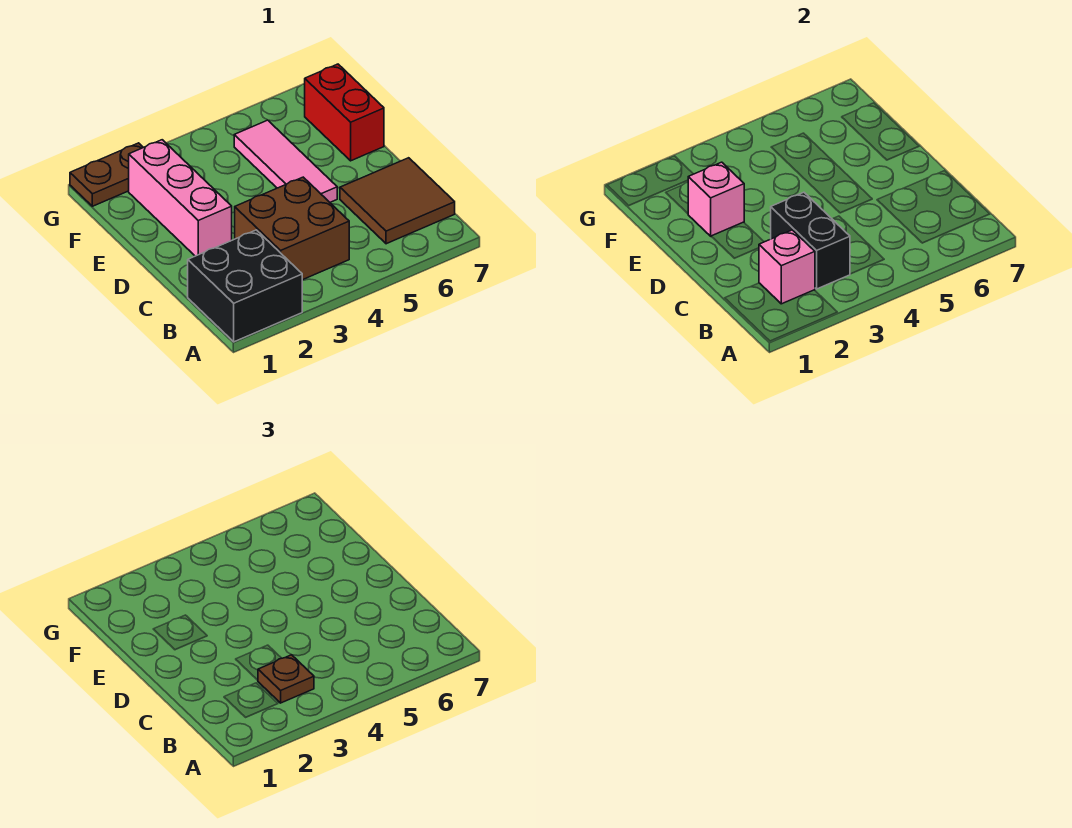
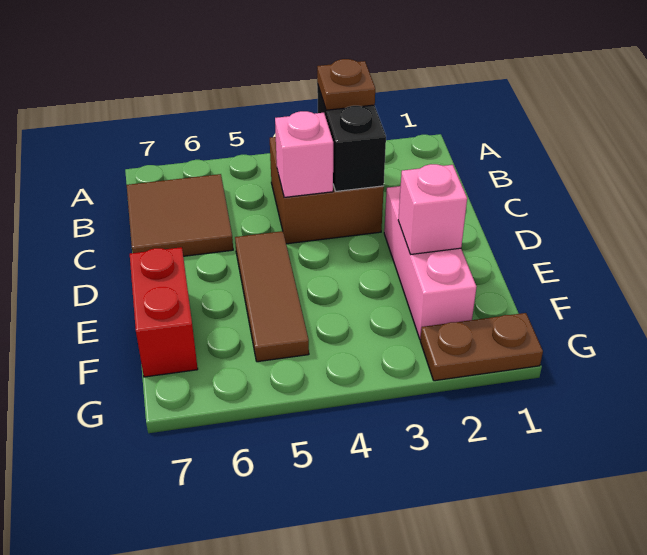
black brick A1:B2 level 1 -> none
pink brick B2 level 2 -> pink brick C4 level 2
pink tile D5:F5 level 1 -> brown tile D5:F5 level 1

